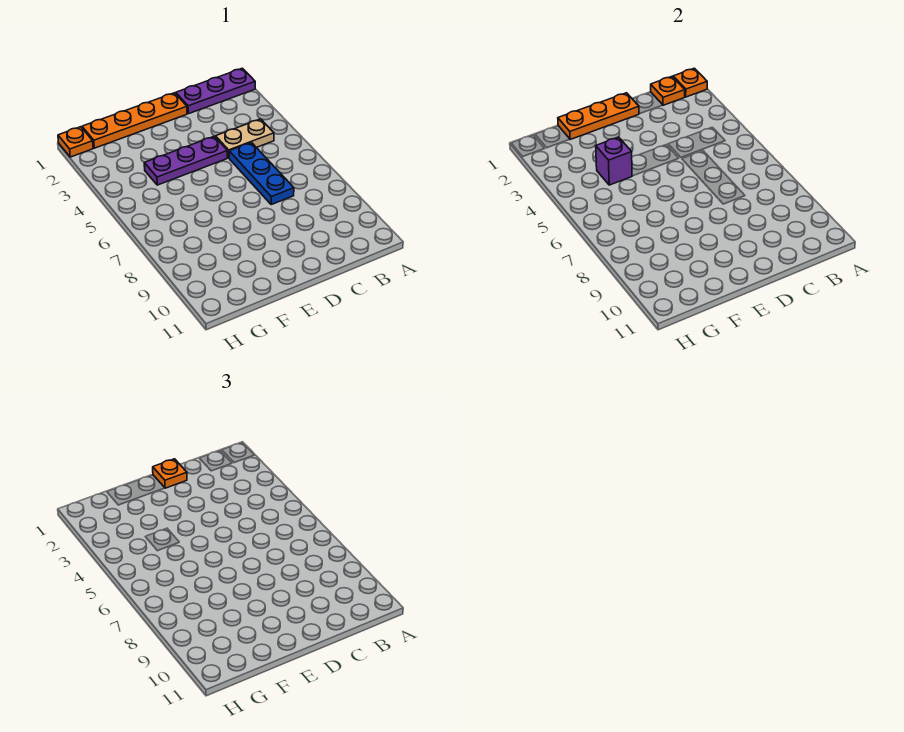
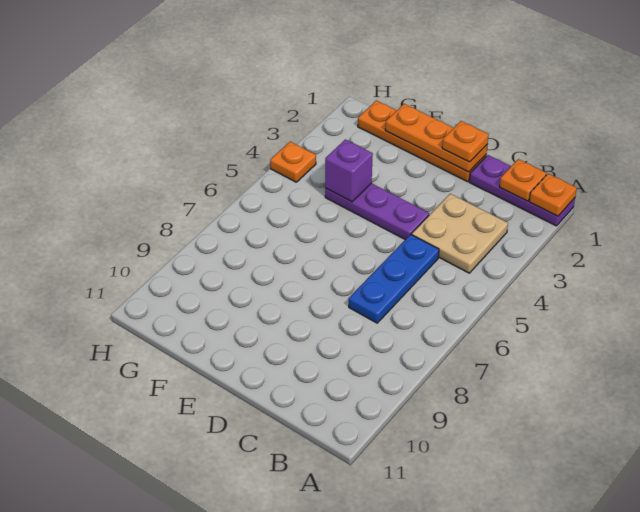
tan plate B4:C4 level 1 -> tan plate B3:C4 level 1
orange plate H1 level 1 -> orange plate H4 level 1

